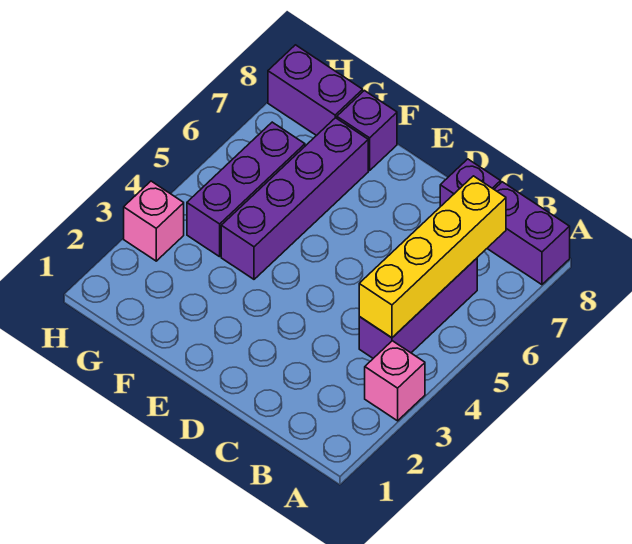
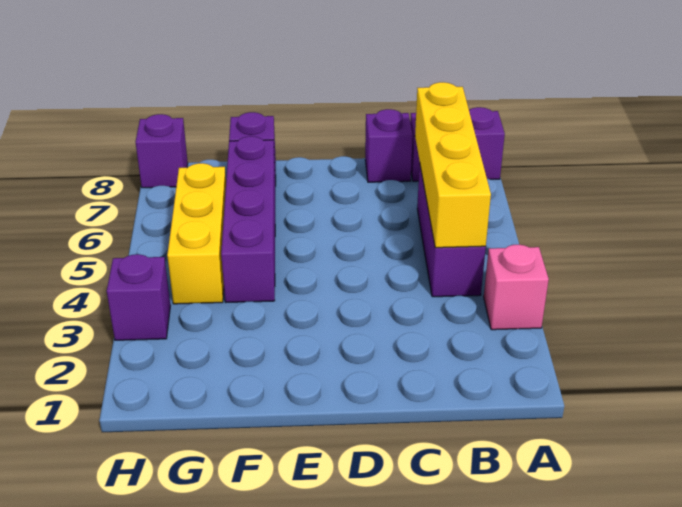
purple brick G4:G6 level 1 -> yellow brick G4:G6 level 1
purple brick G8:H8 level 1 -> purple brick H8 level 1
pink brick H3 level 1 -> purple brick H3 level 1

